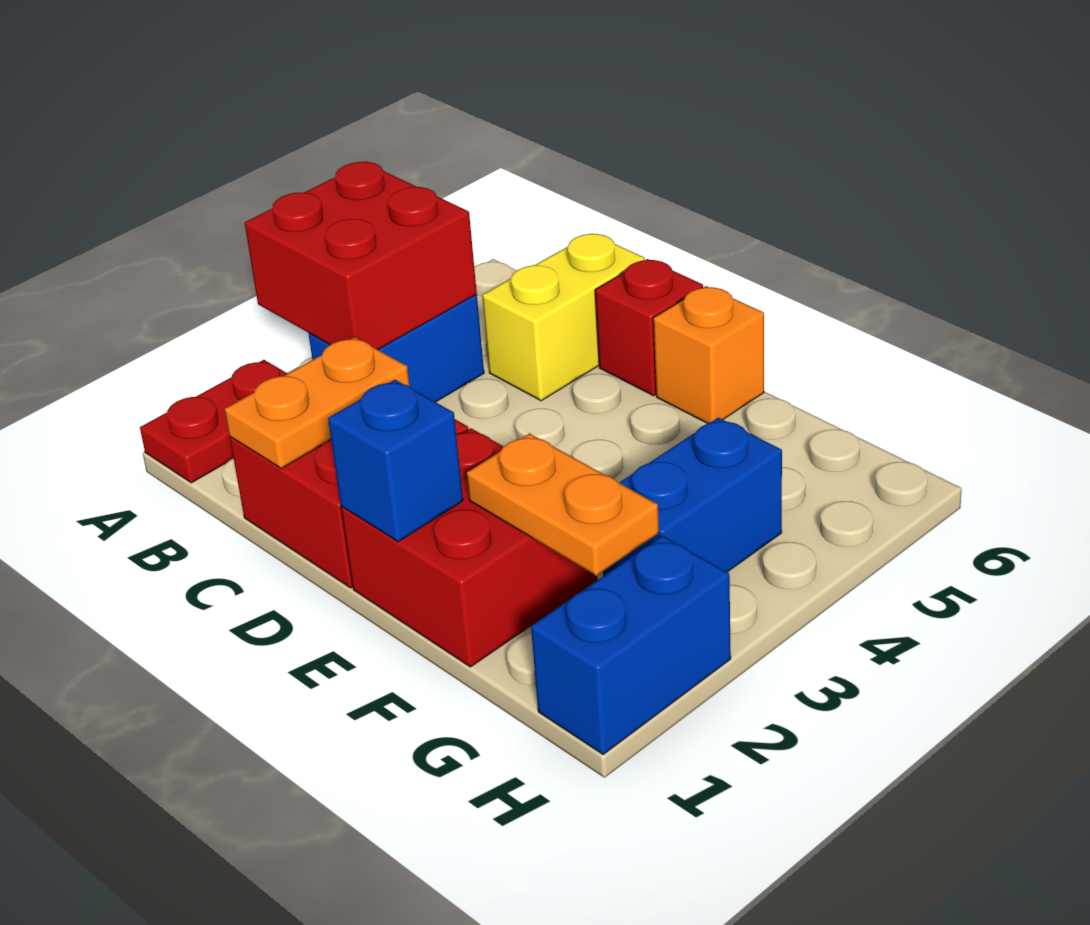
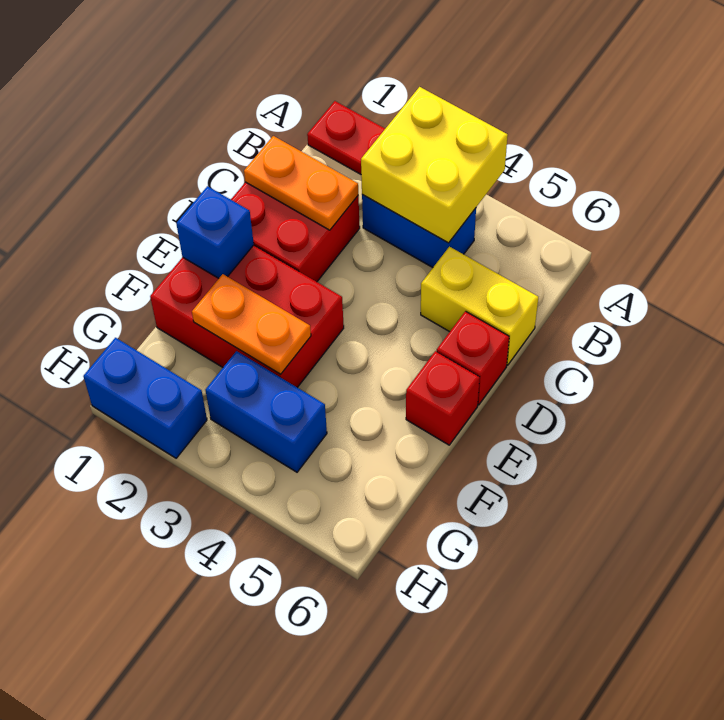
red brick A3:B4 level 2 -> yellow brick A3:B4 level 2
red brick E1:F2 level 1 -> red brick E1:F3 level 1
orange brick E6 level 1 -> red brick E6 level 1
orange plate F2:G2 level 2 -> orange plate F2:F3 level 2

